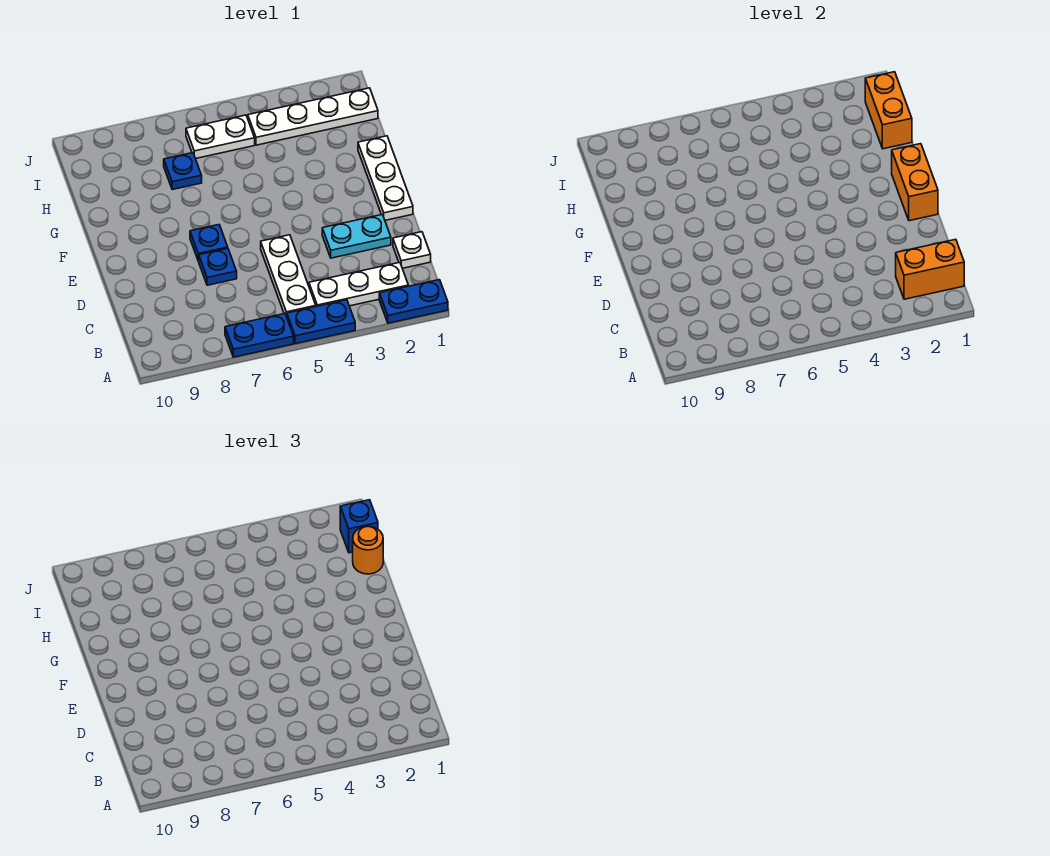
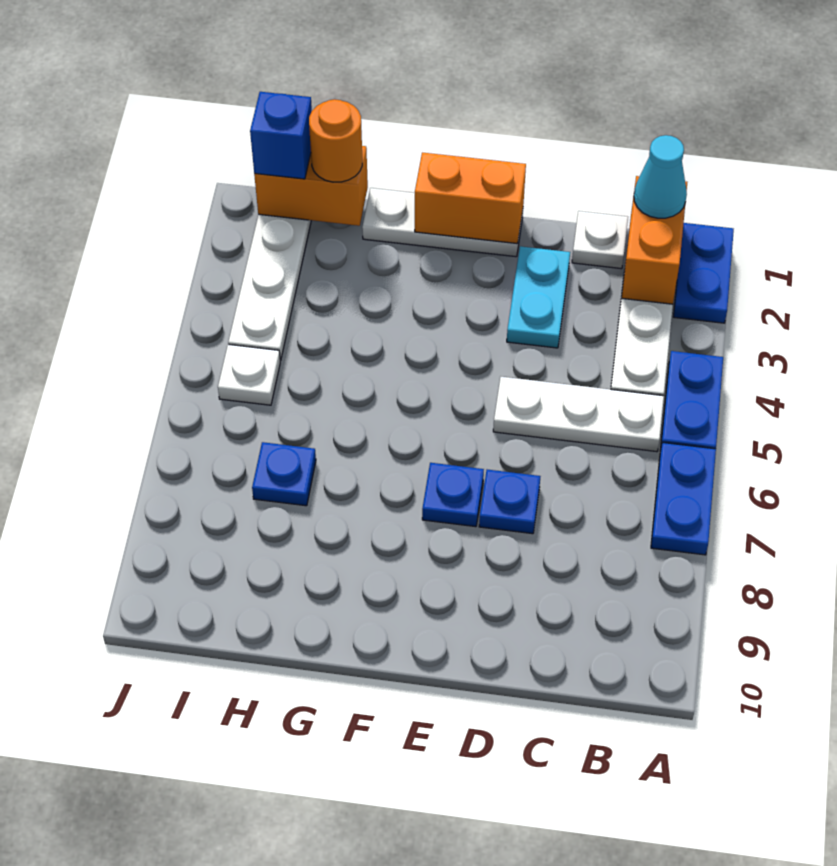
none -> cyan cone B1 level 3
white plate I5:I6 level 1 -> white plate I5 level 1

